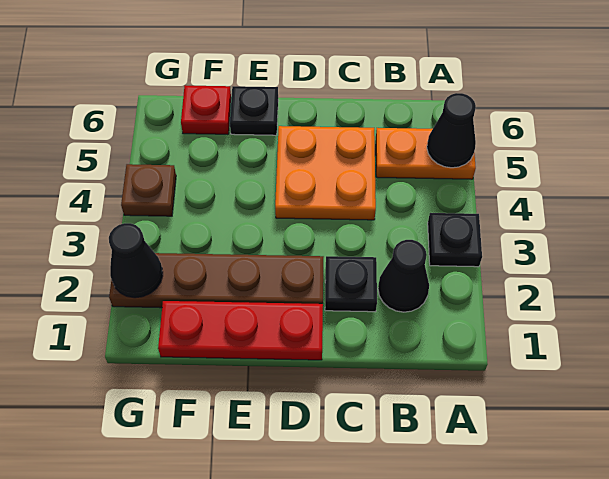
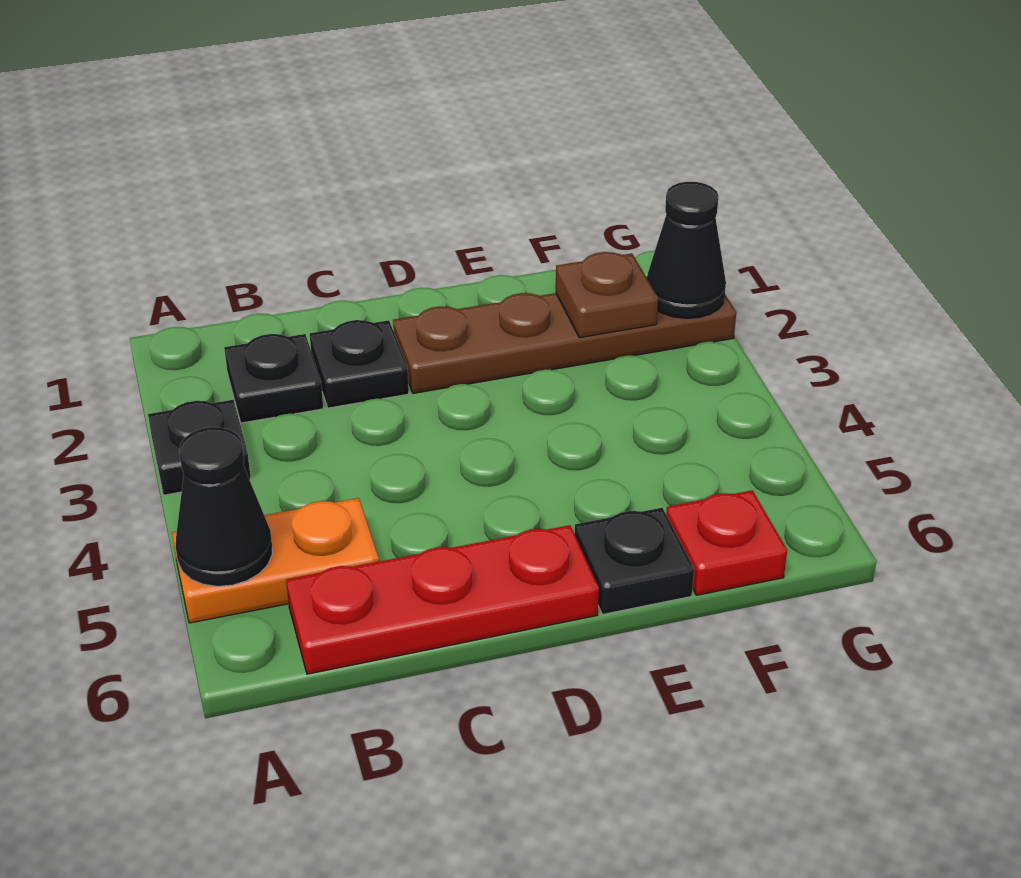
black cone B2 level 1 -> black plate B2 level 1
orange plate C4:D5 level 1 -> none
red plate D1:F1 level 1 -> red plate B6:D6 level 1
brown plate G4 level 1 -> brown plate F2 level 2

